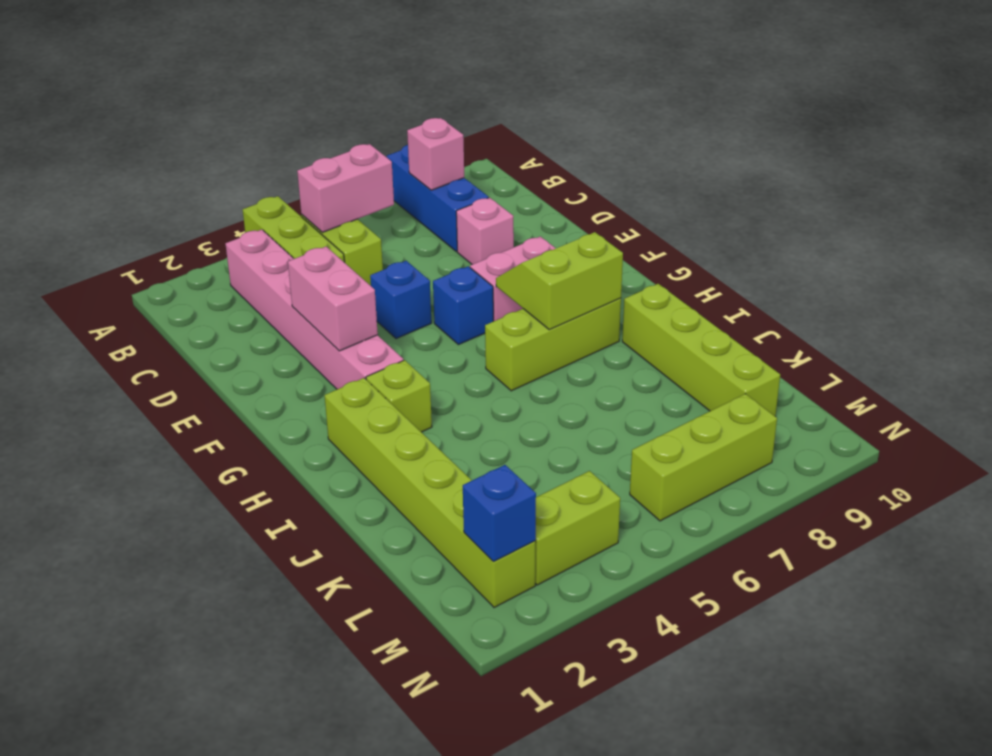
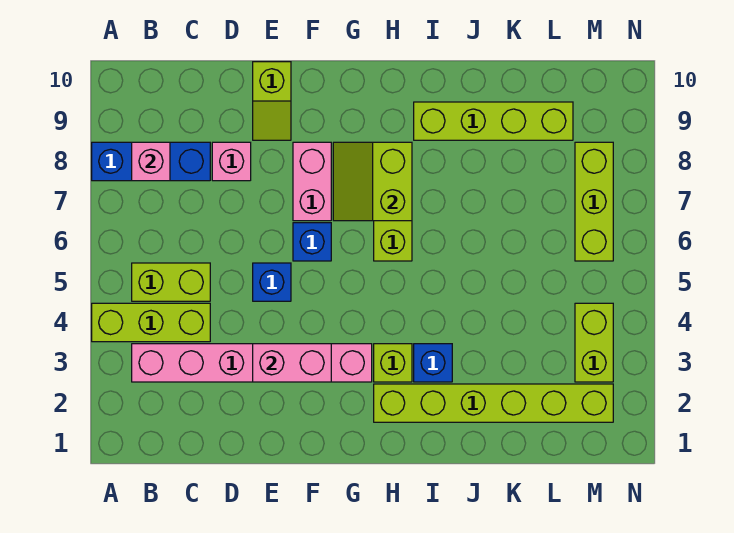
pink brick B5:B6 level 2 -> none
none -> lime slope E9:E10 level 1 top 10
blue brick M2 level 2 -> blue brick I3 level 1

